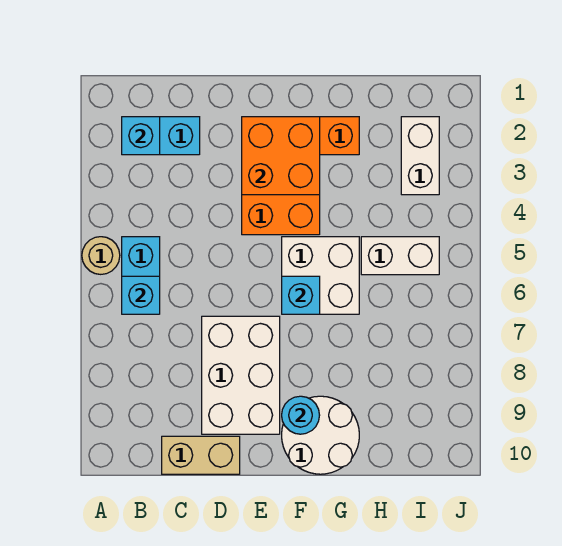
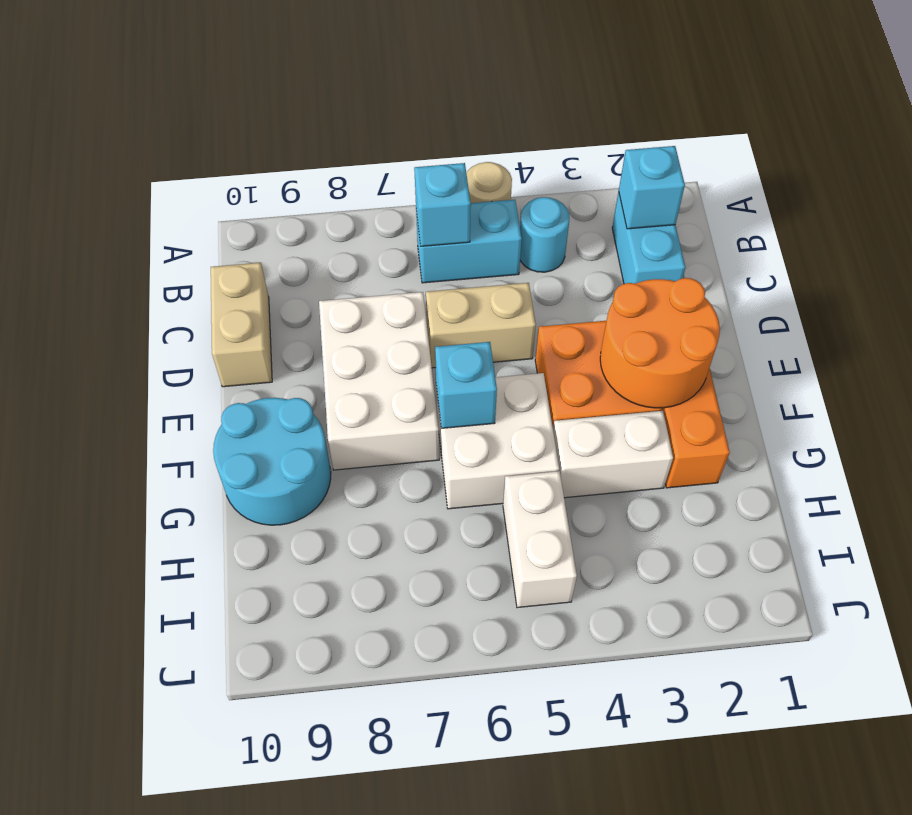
none -> tan brick D5:D6 level 1
white brick D7:E9 level 1 -> white brick D7:F8 level 1
orange brick E2:F3 level 2 -> orange round brick E2:F3 level 2
white round brick F9:G10 level 1 -> cyan round brick F9:G10 level 1
cyan round brick F9 level 2 -> cyan round brick B4 level 1
white brick I2:I3 level 1 -> white brick G3:G4 level 1

